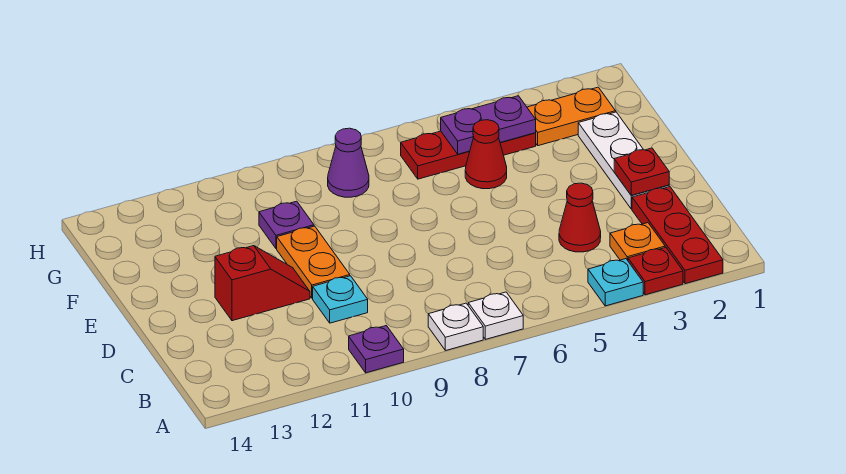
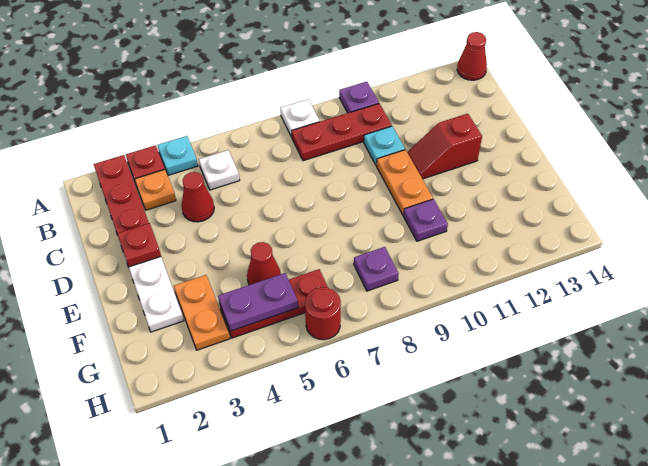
white plate A7 level 1 -> white plate B5 level 1
none -> red cone A14 level 1
none -> red plate B8:B10 level 1
orange plate G2:G3 level 1 -> orange plate F3:G3 level 1
purple cone G8 level 1 -> purple plate G8 level 1
none -> red round brick H6 level 1

